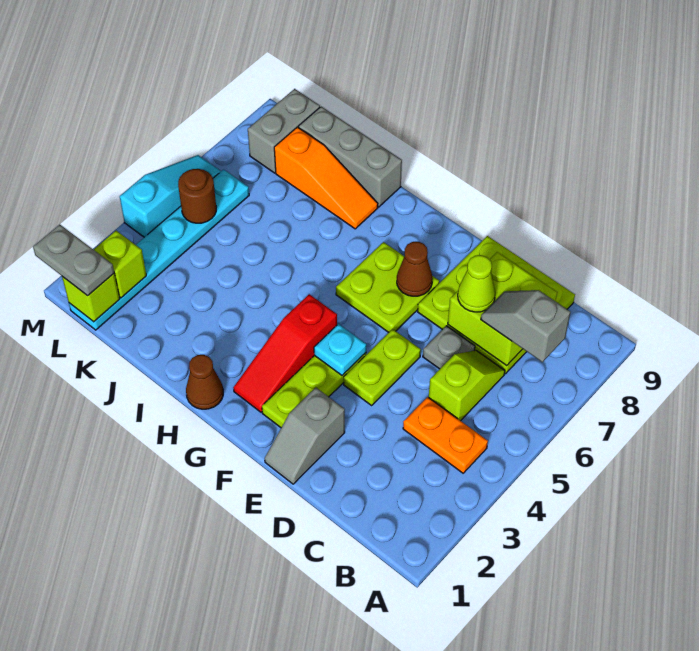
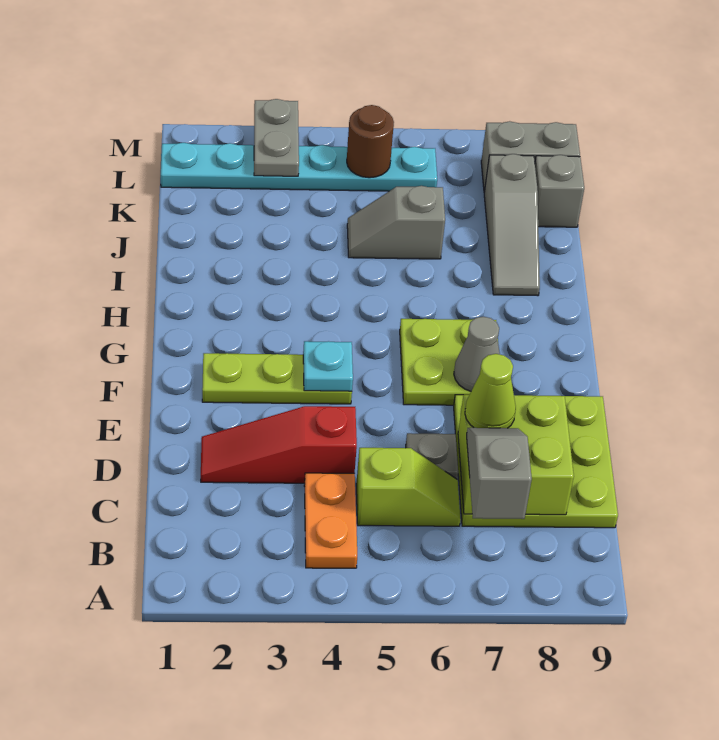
grey slope E1:E2 level 1 top 2 -> grey slope J5:J6 level 1 top 6
lime plate E4:E5 level 1 -> none
brown cone F7 level 2 -> grey cone F7 level 2
red slope G2:G4 level 1 top 4 -> red slope D2:D4 level 1 top 4
brown cone H1 level 1 -> none
orange slope I8:K8 level 1 top K -> grey slope I8:K8 level 1 top K
grey brick I9:K9 level 1 -> grey brick K9 level 1
lime brick L1 level 2 -> none
grey plate L1:M1 level 3 -> grey plate L3:M3 level 2
lime brick L2 level 2 -> none
cyan slope M4:M6 level 1 top 4 -> none

